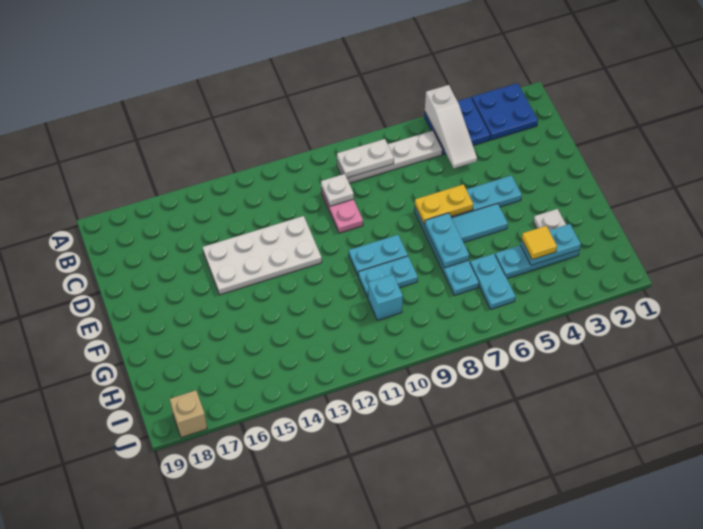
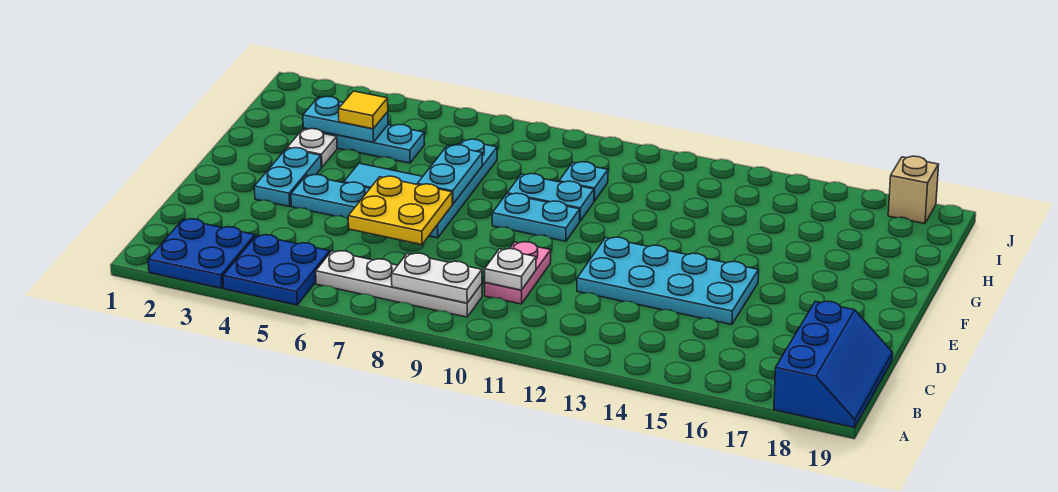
white slope A5:C5 level 2 top A -> none
none -> blue slope A18:C19 level 1 top 18
white plate D12:E15 level 1 -> cyan plate D12:E15 level 1
yellow plate E6:E7 level 2 -> yellow plate D6:E7 level 2
cyan plate H6:I6 level 1 -> cyan plate E3:F3 level 1
cyan brick H10 level 1 -> cyan plate H10 level 1

